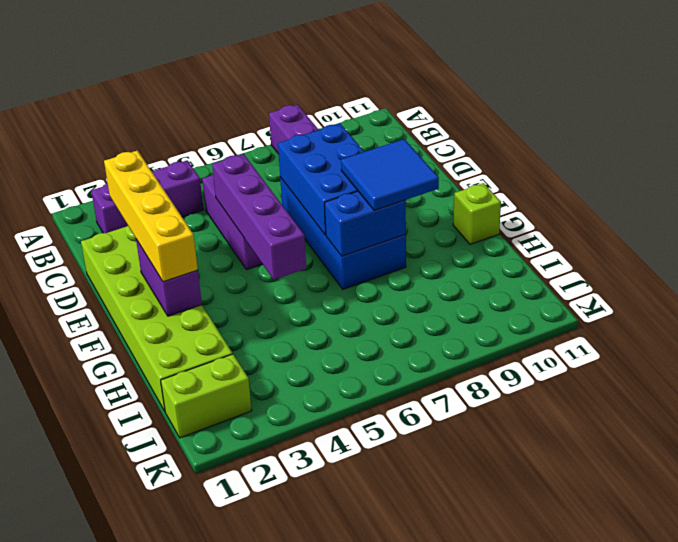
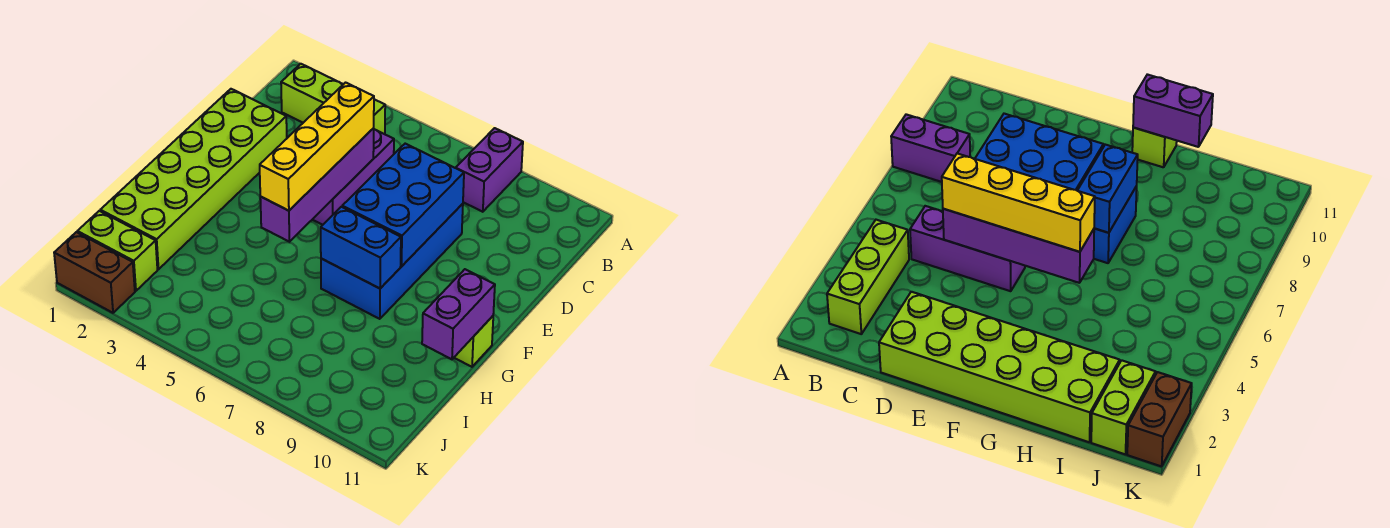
purple brick B2:B4 level 1 -> lime brick B2:B4 level 1
yellow brick D2:G2 level 3 -> yellow brick D5:G5 level 3
purple brick F2:G2 level 2 -> purple brick G11:H11 level 2
blue tile F8:G9 level 3 -> none
none -> brown brick K1:K2 level 1

